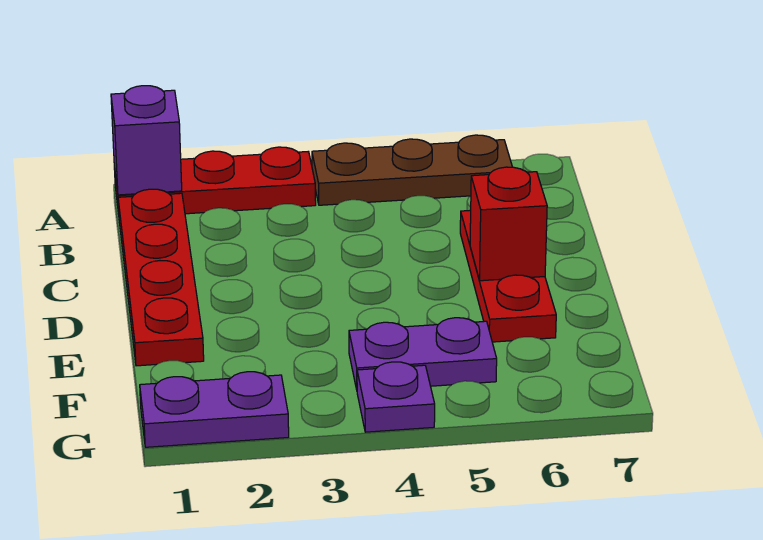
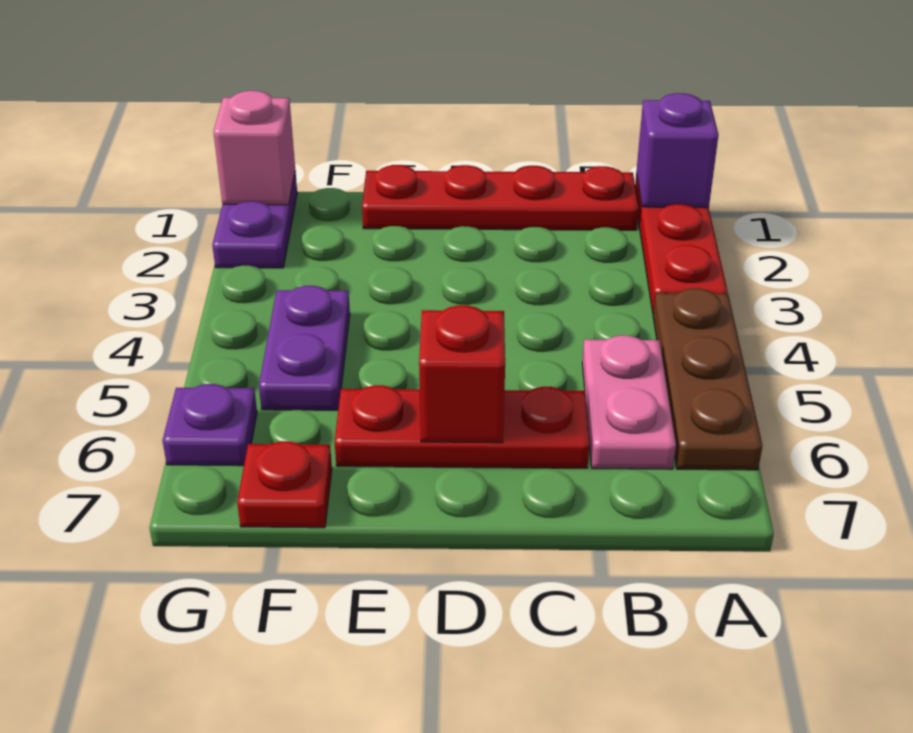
none -> pink plate B5:B6 level 1
none -> red plate F7 level 1
none -> pink brick G1 level 2
purple plate G4 level 1 -> purple plate G6 level 1

